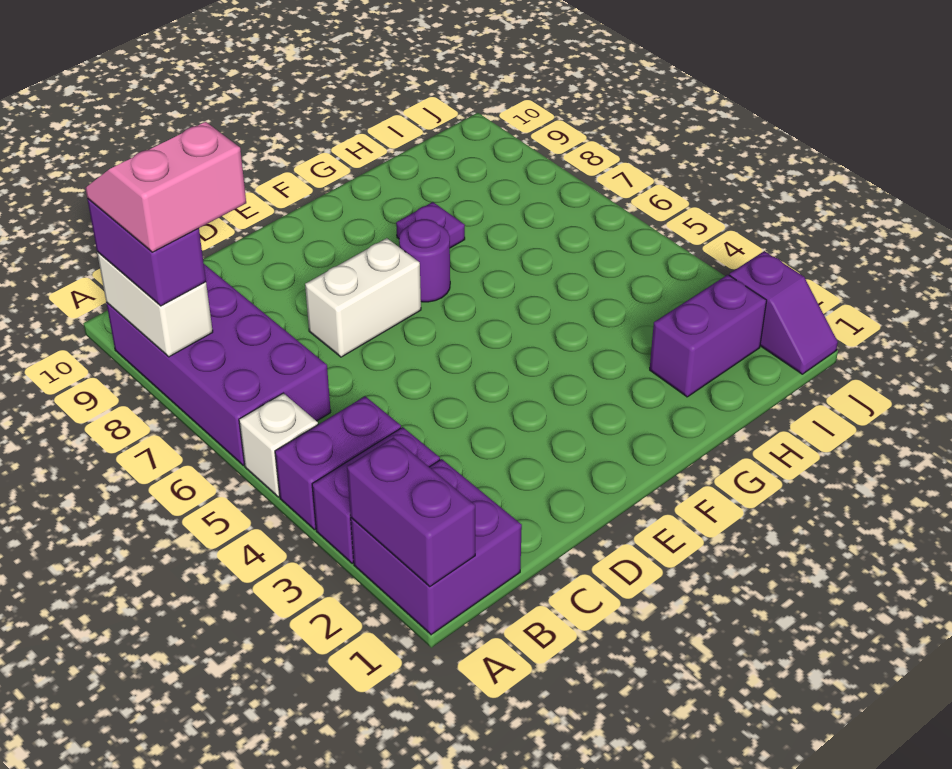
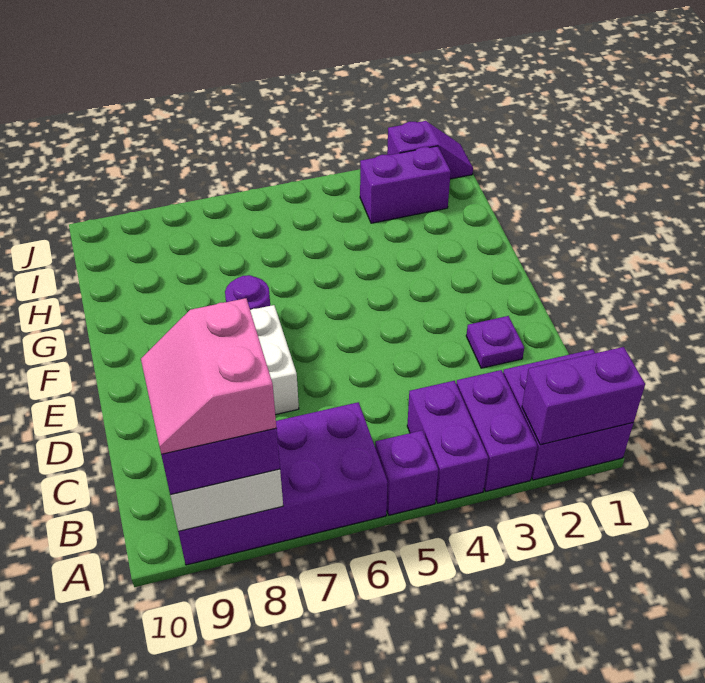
white brick A5 level 1 -> purple brick A5 level 1
purple plate G8 level 1 -> purple plate D2 level 1
purple brick H2:I2 level 1 -> purple brick I2:I3 level 1

